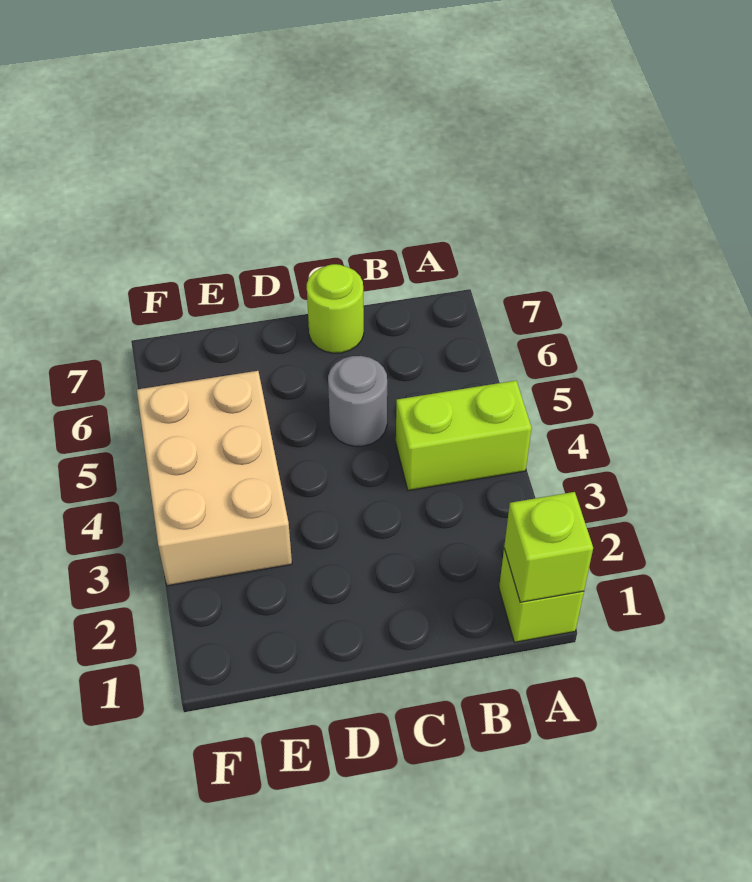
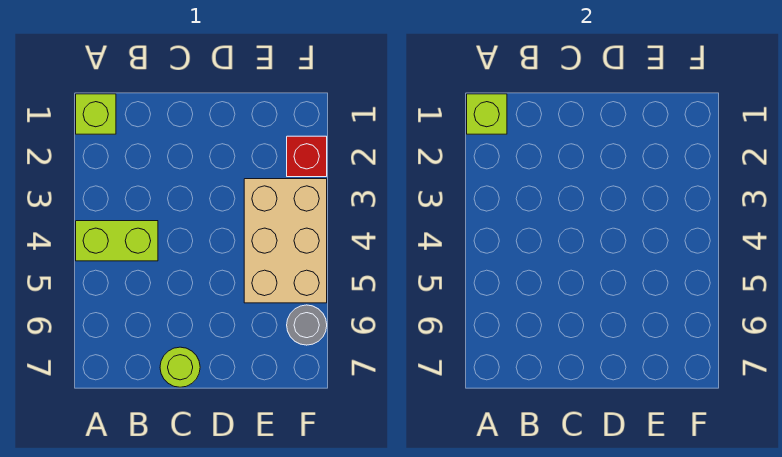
grey round brick C5 level 1 -> grey round brick F6 level 1
none -> red brick F2 level 1

